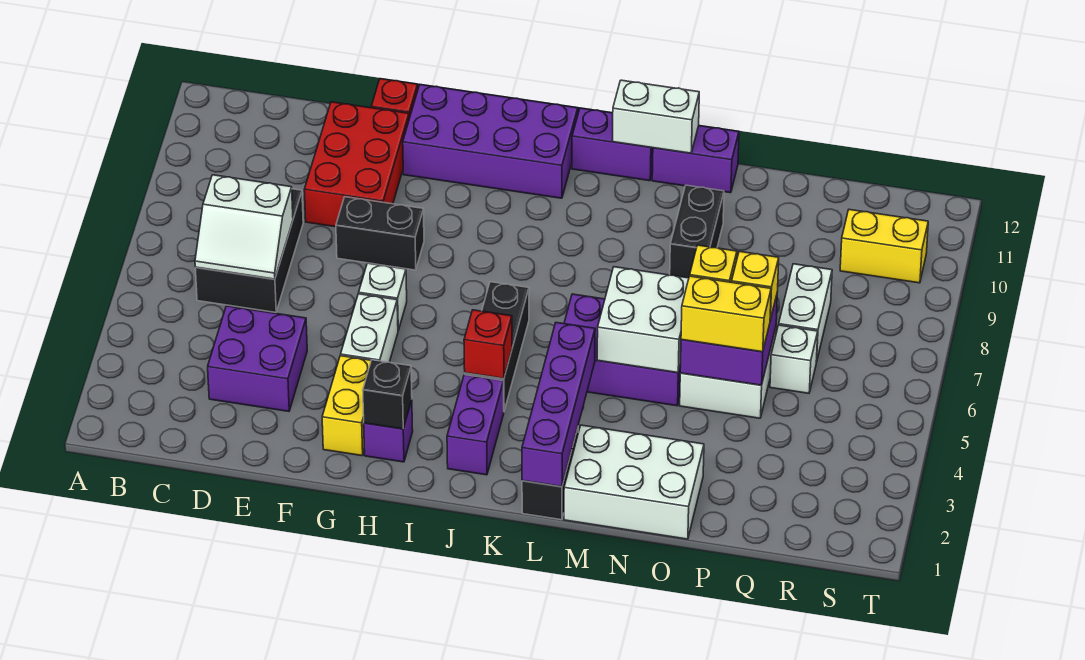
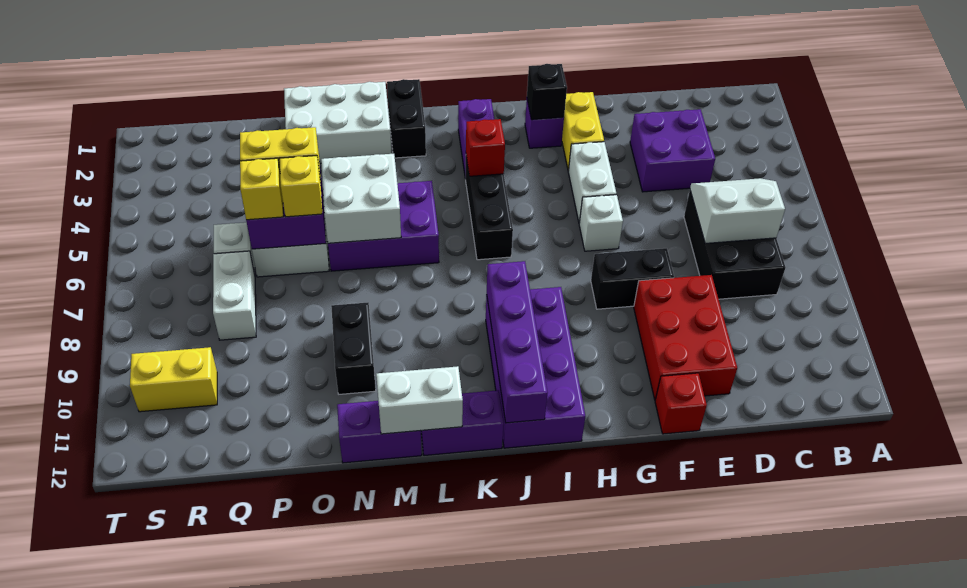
purple brick G11:J12 level 1 -> purple brick I9:J12 level 1
purple brick L1:L4 level 2 -> purple brick J9:J12 level 2

